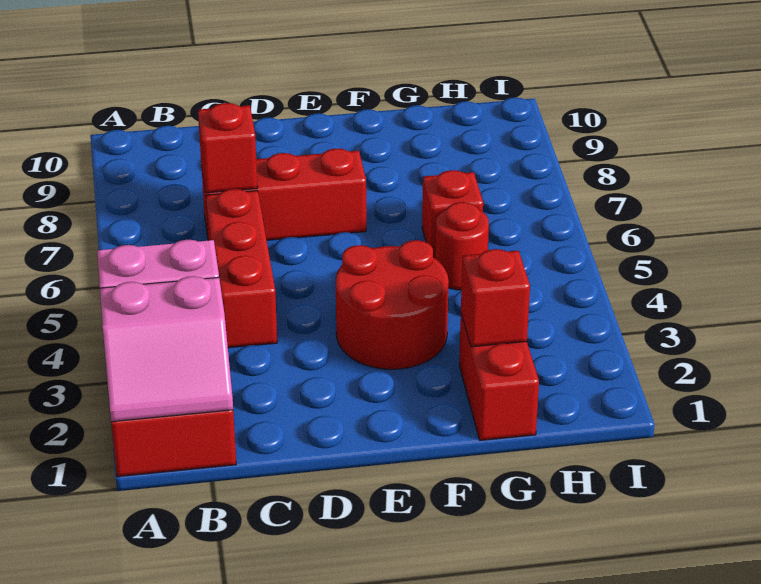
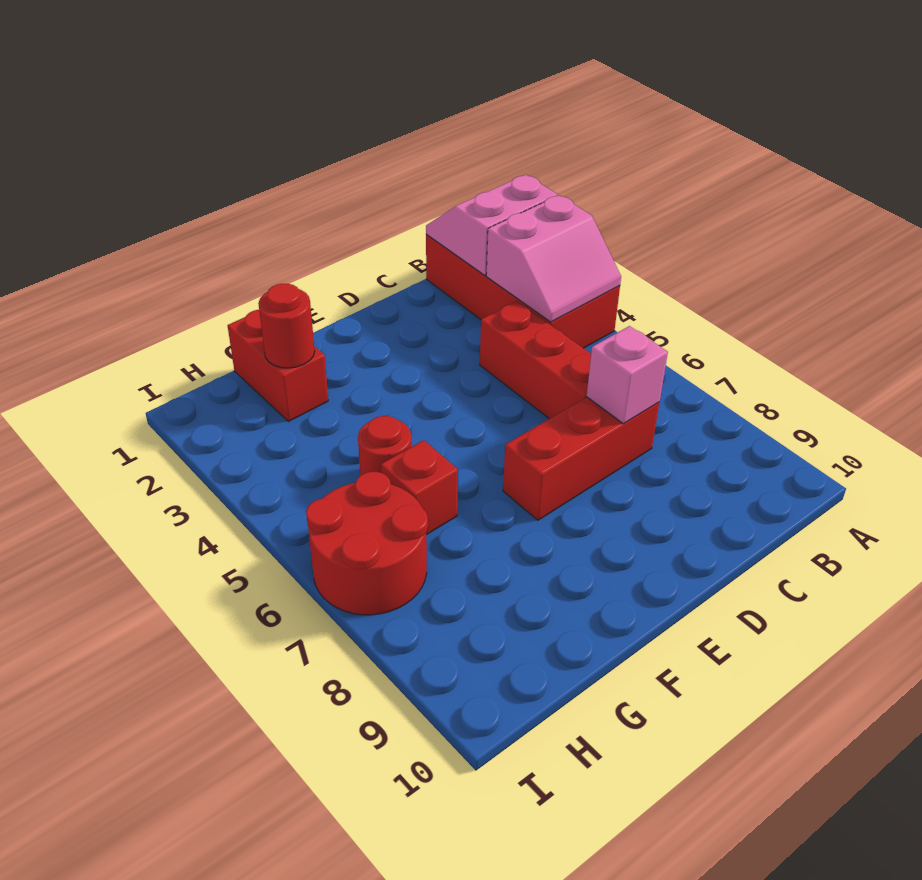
red brick C7 level 2 -> pink brick C7 level 2
red round brick E3:F4 level 1 -> red round brick H6:I7 level 1
red brick G2 level 2 -> red round brick G2 level 2

